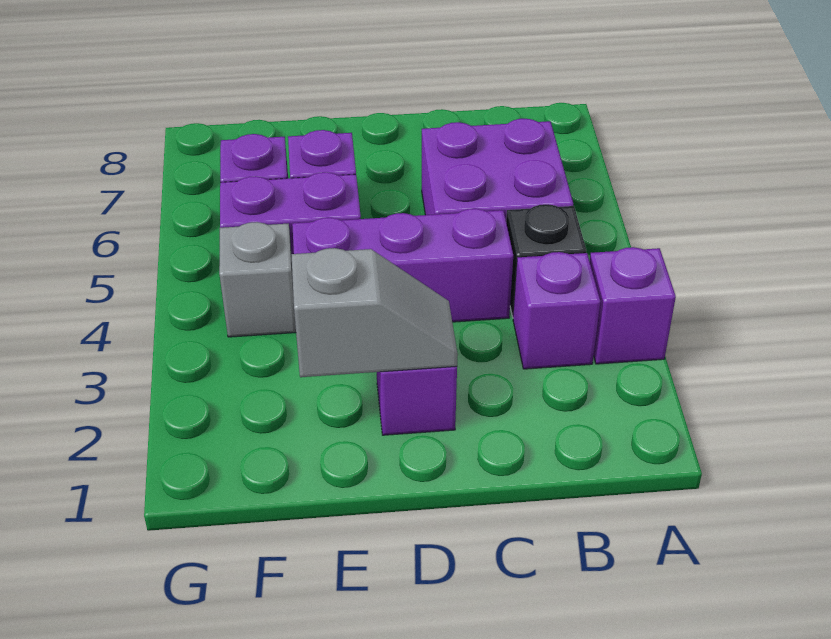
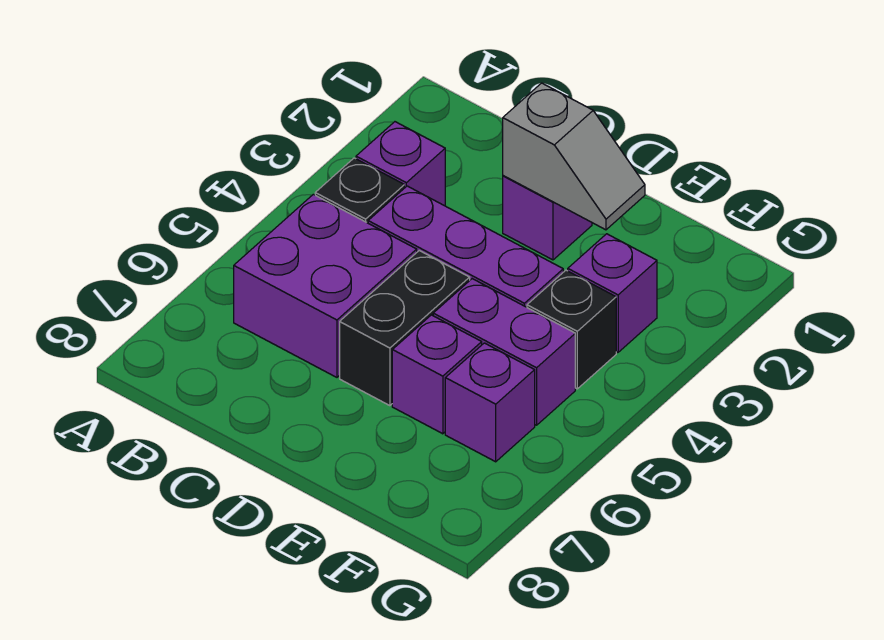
purple brick A3 level 1 -> purple brick F3 level 1
grey slope D2:E2 level 2 top E -> grey slope D2:E2 level 2 top D
none -> black brick D5:D6 level 1
grey brick F4 level 1 -> black brick F4 level 1

